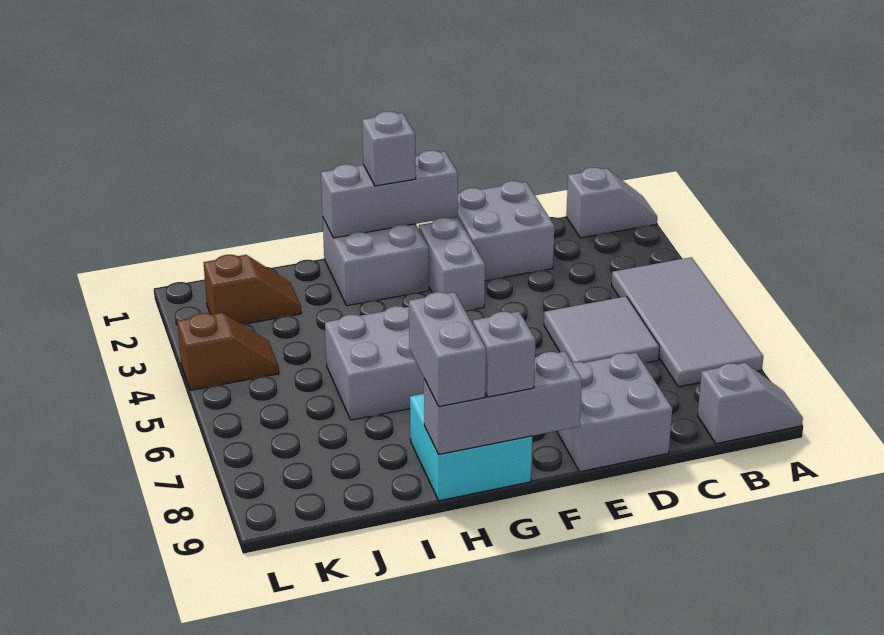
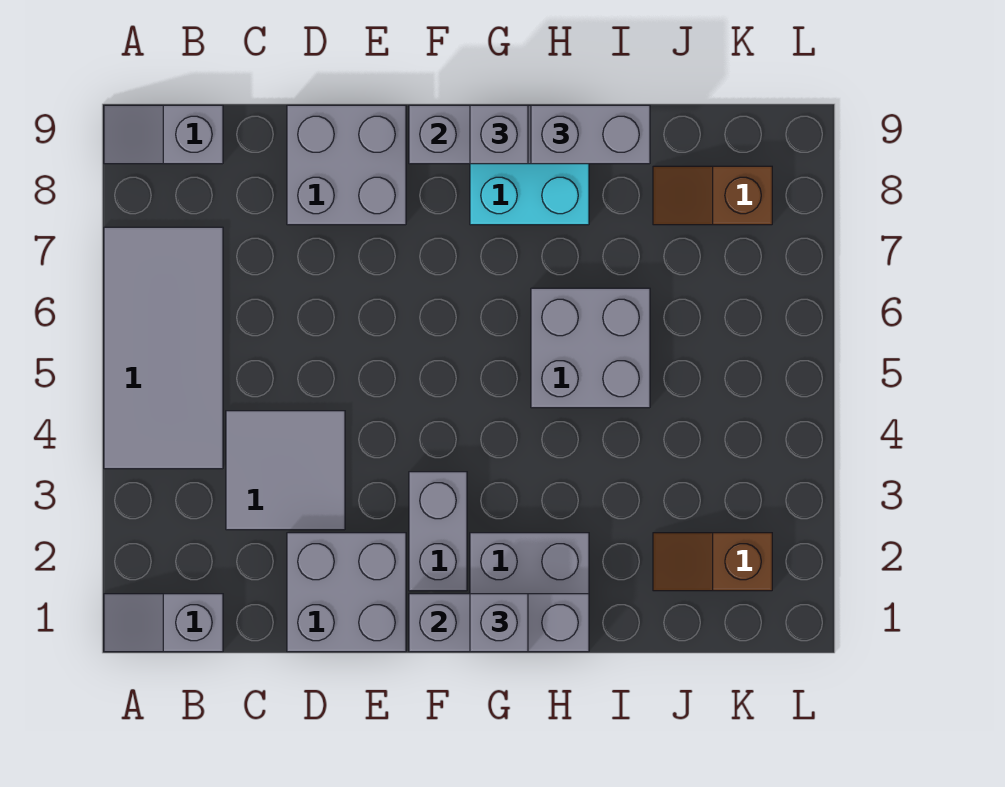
grey tile C5:D6 level 1 -> grey tile C3:D4 level 1
grey brick H8:H9 level 3 -> grey brick H9:I9 level 3
brown slope K4:L4 level 1 top L -> brown slope J8:K8 level 1 top K

